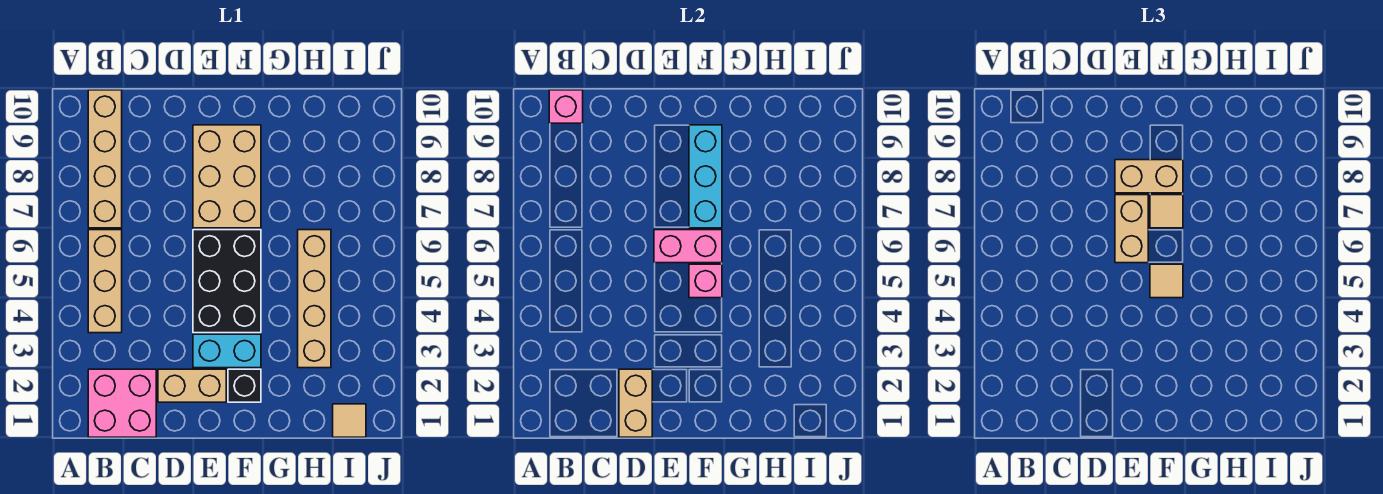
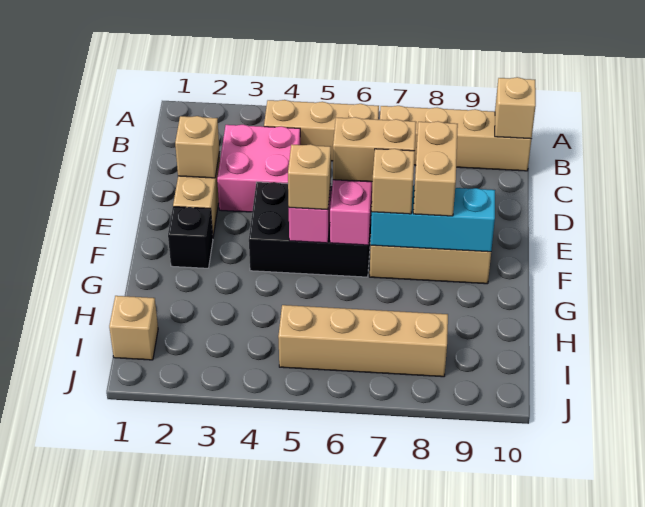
pink brick B1:C2 level 1 -> pink brick C3:D4 level 1
pink brick B10 level 2 -> tan brick B10 level 2
tan brick D1:D2 level 2 -> tan brick D2 level 2
cyan brick E3:F3 level 1 -> none
tan tile F5 level 3 -> tan brick F5 level 3
tan tile F7 level 3 -> tan brick F7 level 3
tan brick H3:H6 level 1 -> tan brick I5:I8 level 1
tan tile I1 level 1 -> tan brick I1 level 1

